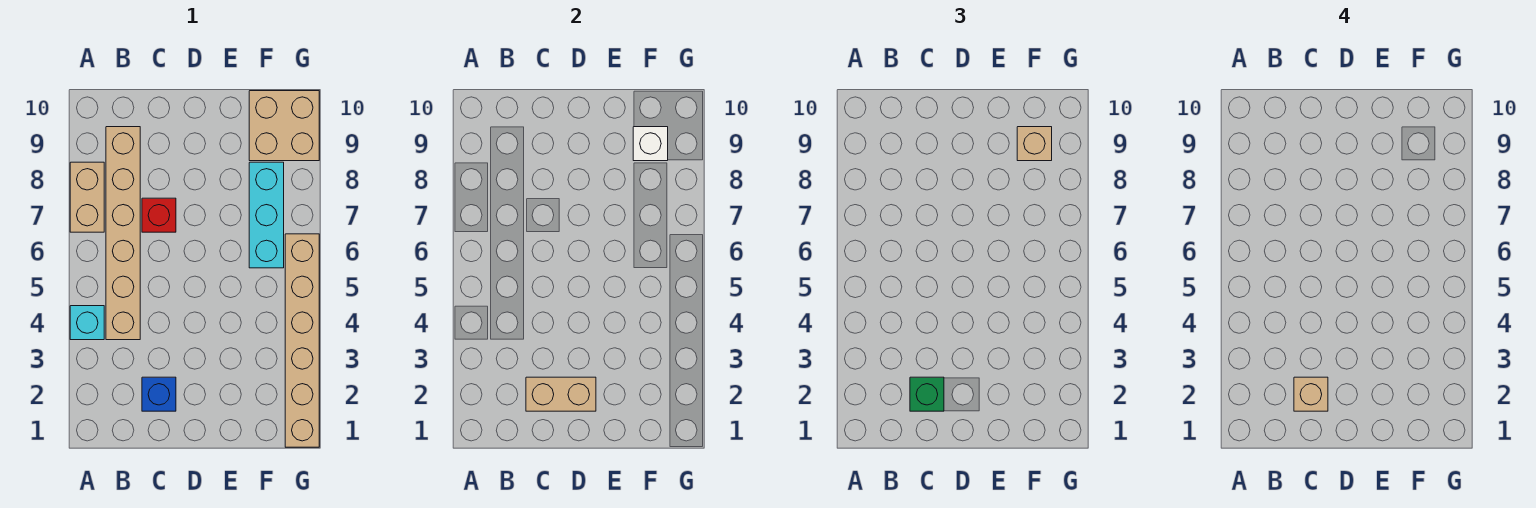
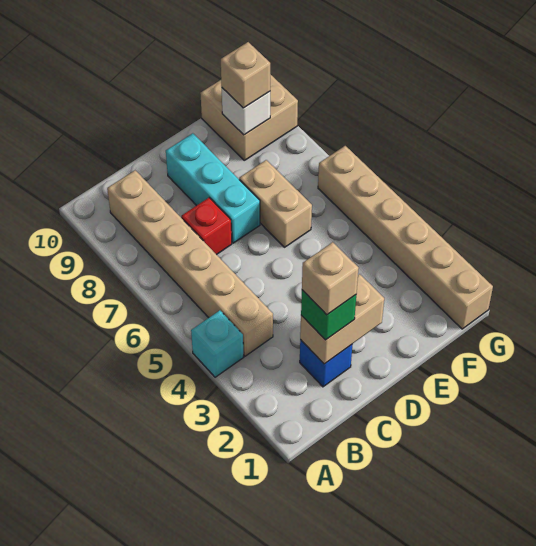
tan brick A7:A8 level 1 -> tan brick E6:E7 level 1
cyan brick F6:F8 level 1 -> cyan brick D7:D9 level 1

